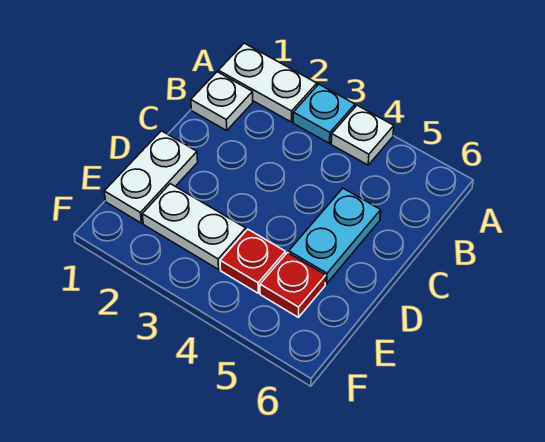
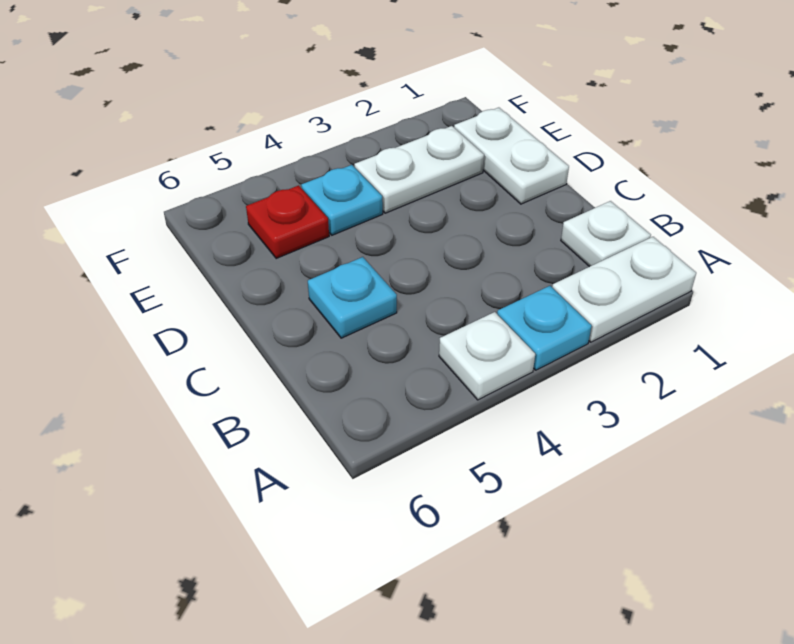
cyan plate C5:D5 level 1 -> cyan plate C5 level 1
red plate E4 level 1 -> cyan plate E4 level 1

